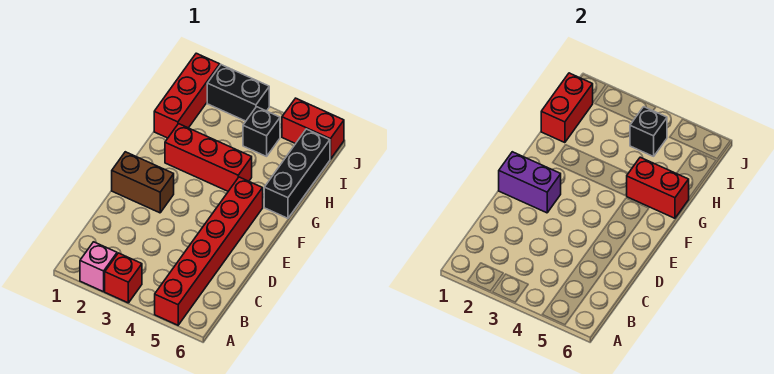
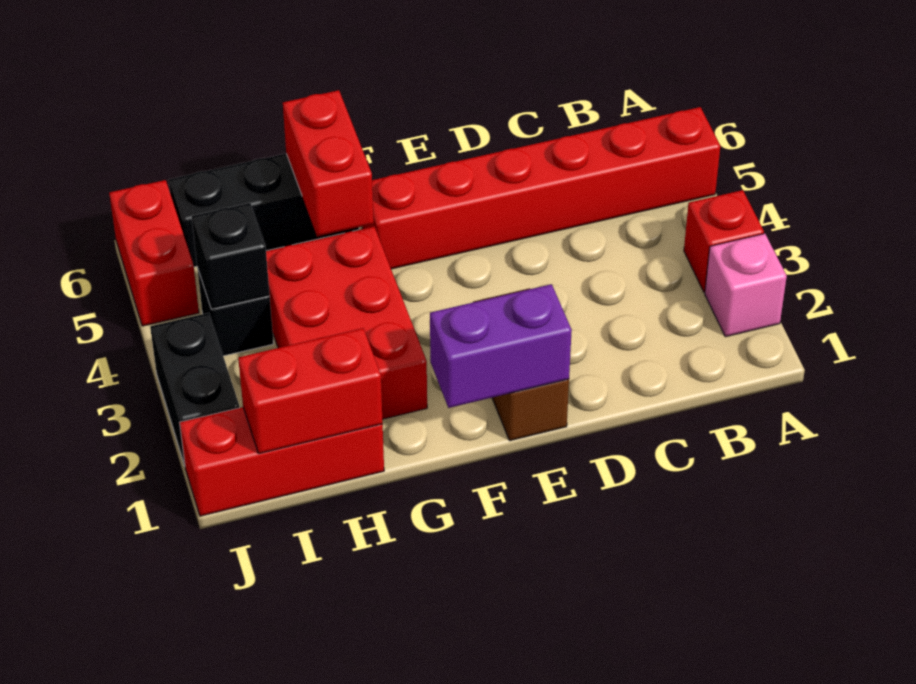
purple brick E1:E2 level 2 -> purple brick E1:F1 level 2
red brick G2:G4 level 1 -> red brick G2:H4 level 1

